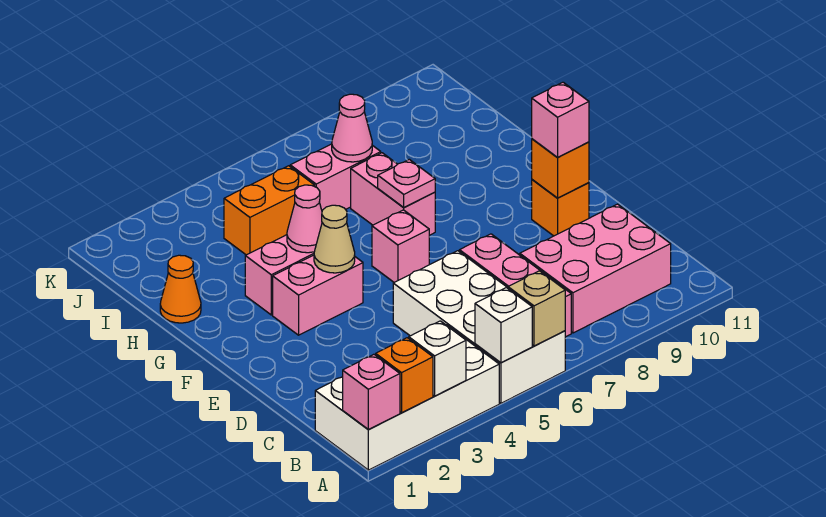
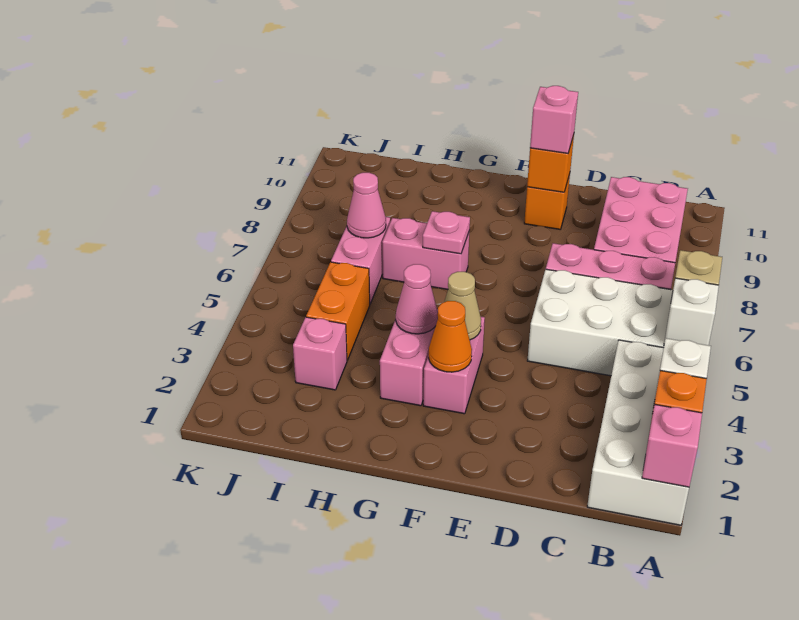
pink brick F6 level 1 -> pink brick I3 level 1
orange cone H1 level 1 -> orange cone F3 level 2

